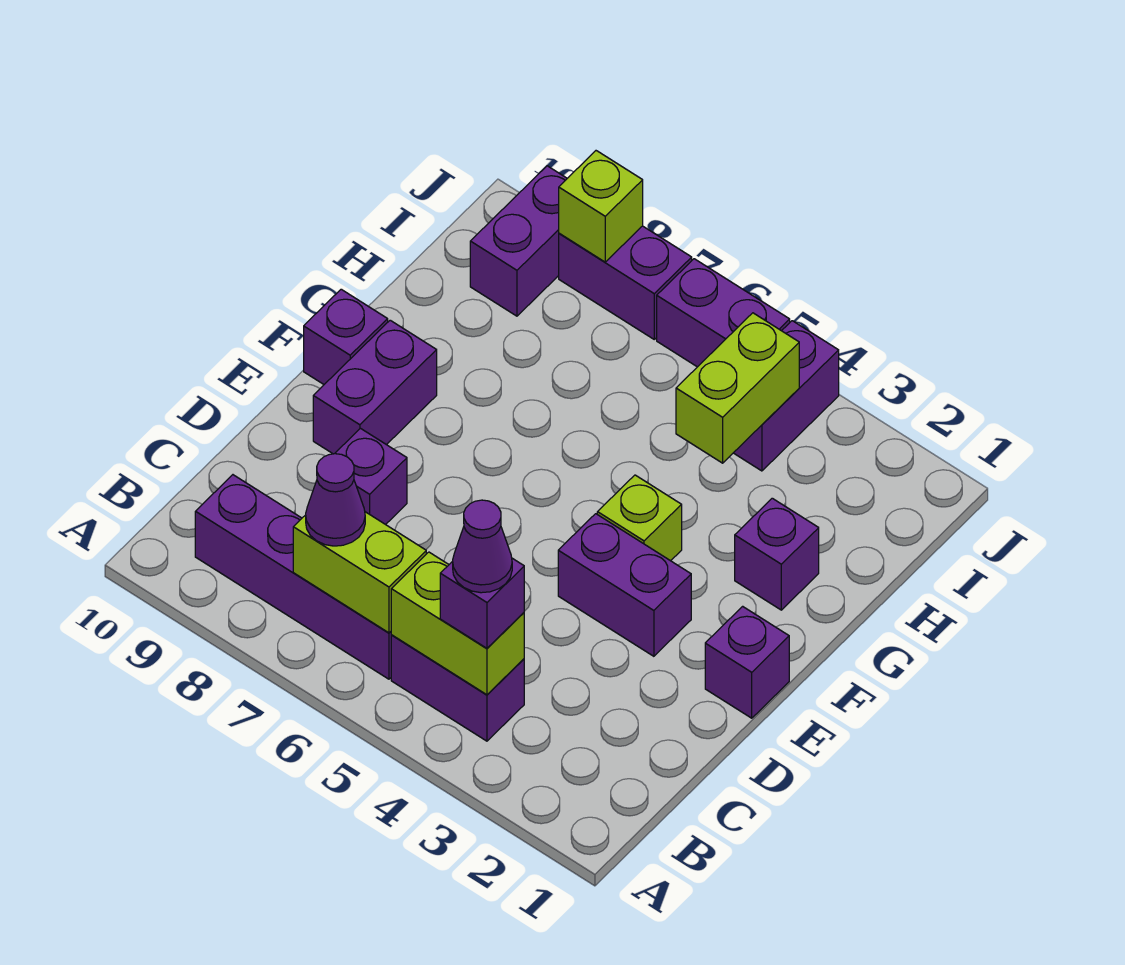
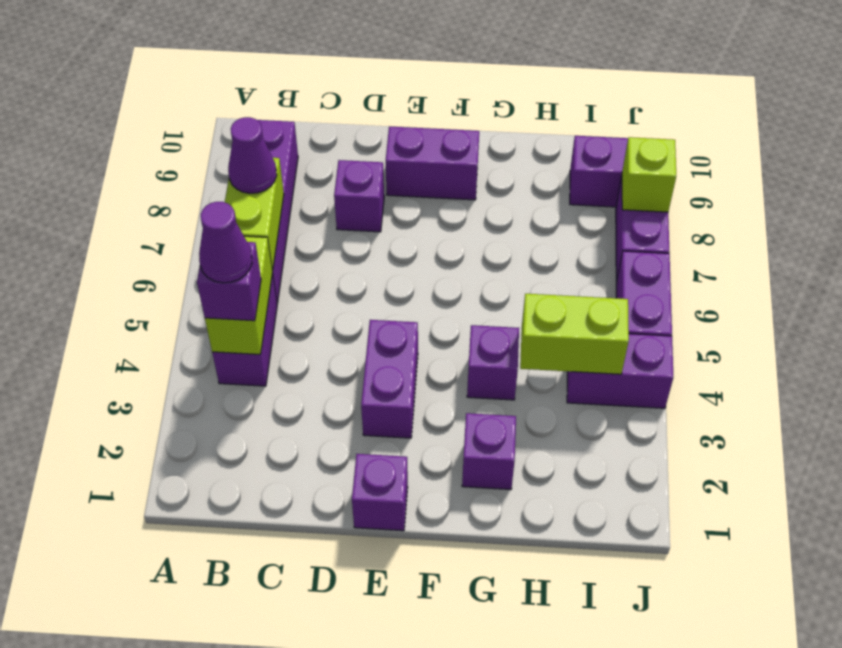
lime brick F4 level 1 -> none
purple brick F10 level 1 -> purple brick G4 level 1

